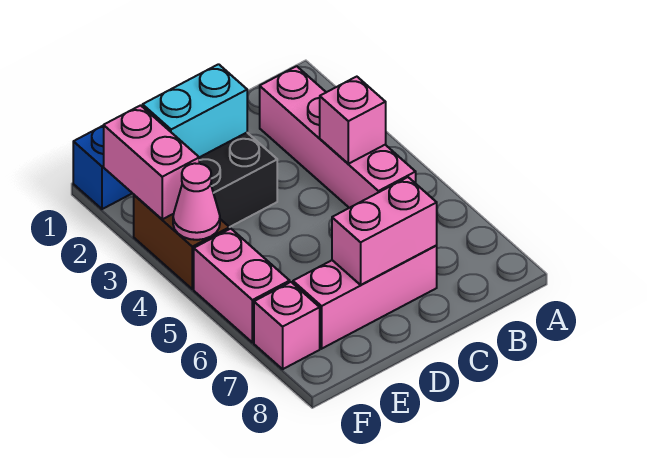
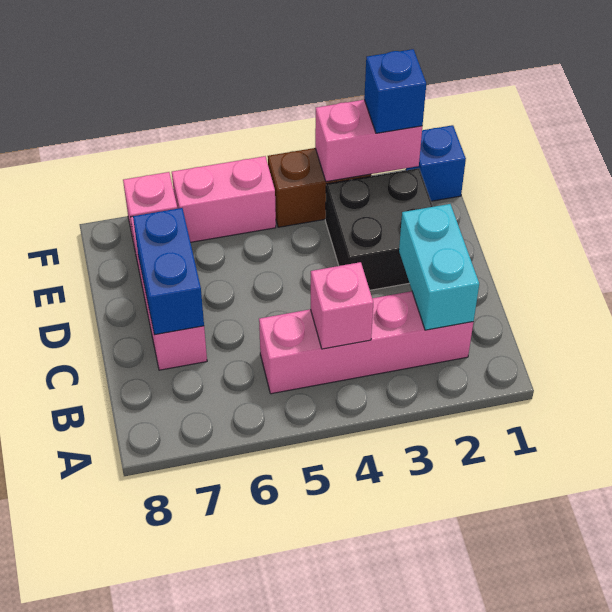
pink brick C7:D7 level 2 -> blue brick C7:D7 level 2
cyan brick D2:E2 level 2 -> cyan brick B2:C2 level 2
none -> blue brick F2 level 3
pink cone F4 level 2 -> none

